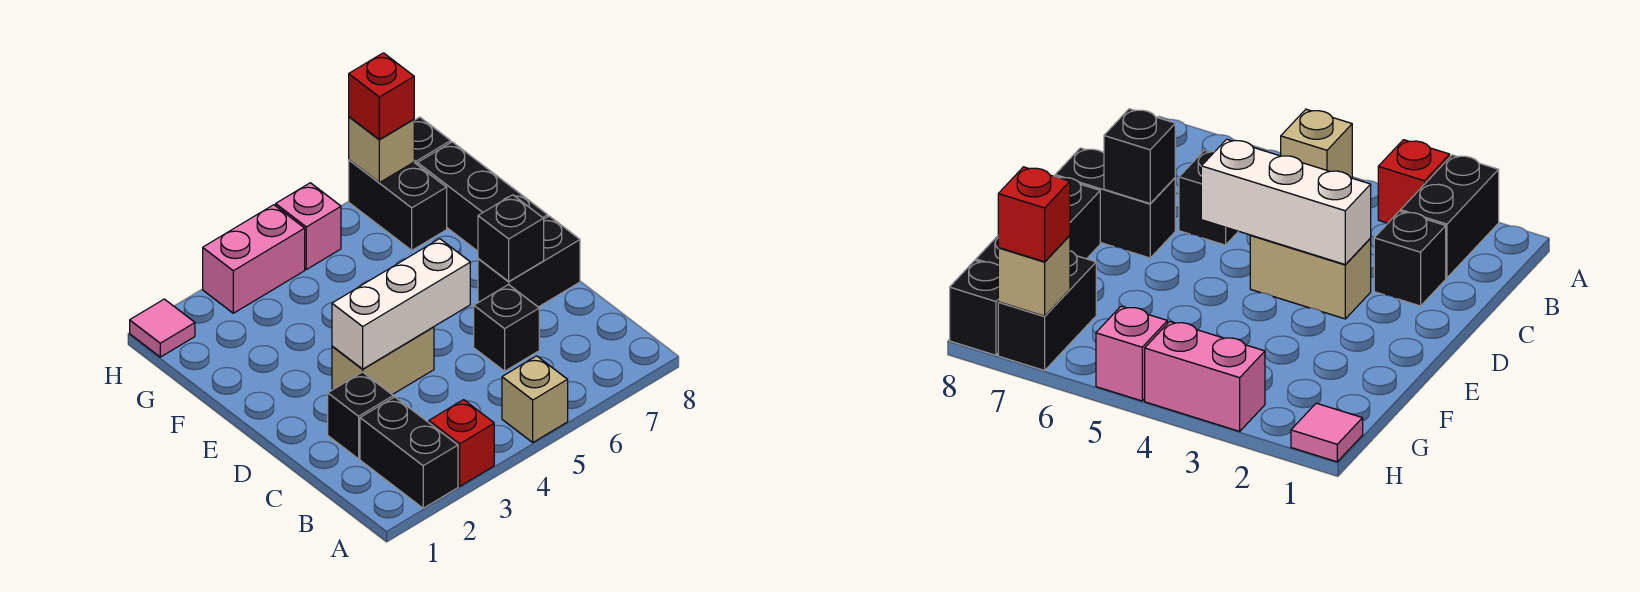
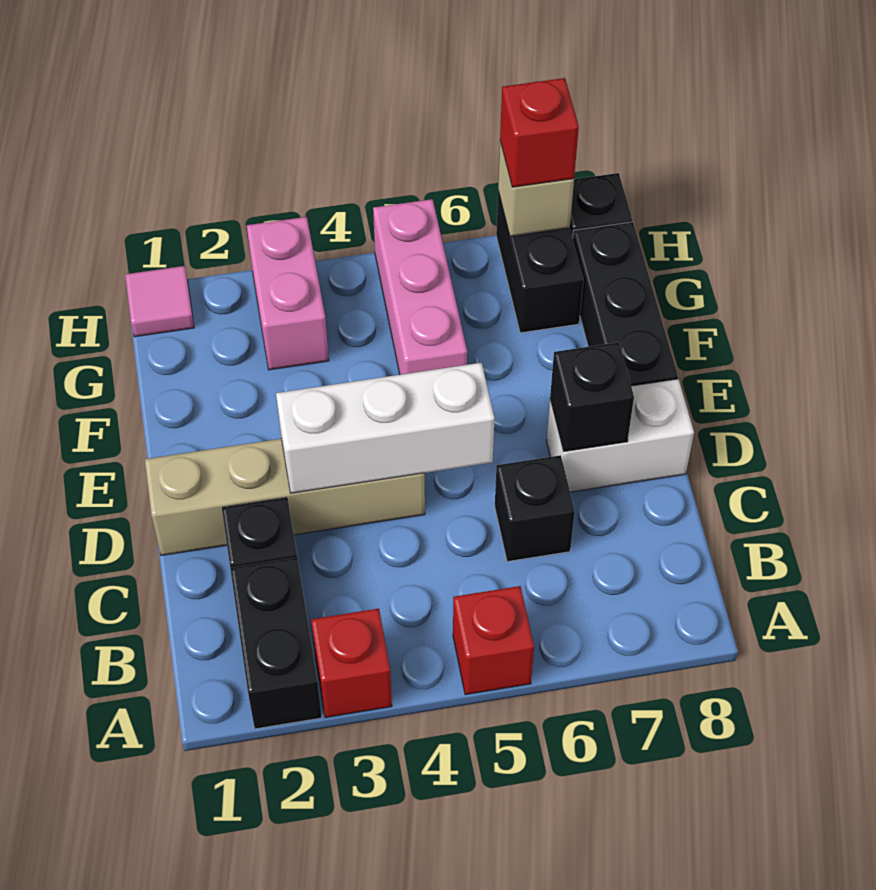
tan brick A5 level 1 -> red brick A5 level 1
tan brick D3:D4 level 1 -> tan brick D1:D4 level 1
black brick D7:D8 level 1 -> white brick D7:D8 level 1
pink brick H3:H4 level 1 -> pink brick G3:H3 level 1
pink brick H5 level 1 -> pink brick F5:H5 level 1

